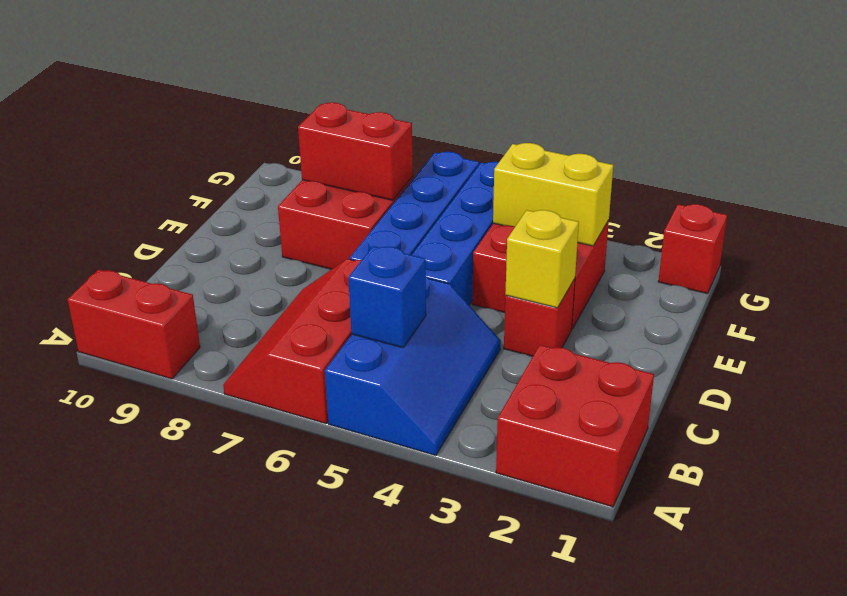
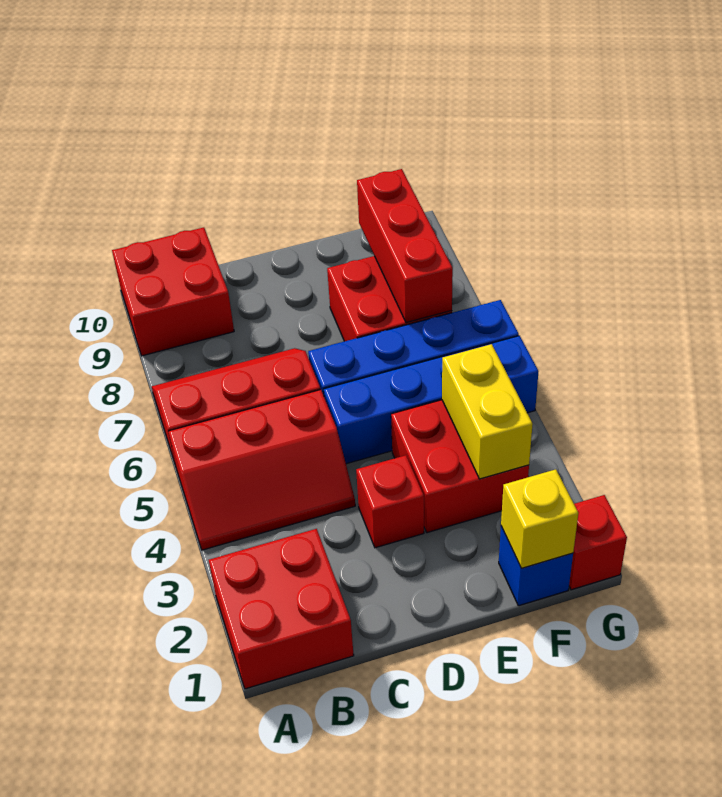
blue slope A4:C5 level 1 top 5 -> red slope A4:C5 level 1 top 5
red brick A9:A10 level 1 -> red brick A9:B10 level 1
blue brick B5 level 2 -> blue brick F1 level 1
yellow brick D3 level 2 -> yellow brick F1 level 2
red brick F7:F8 level 2 -> red brick F7:F9 level 2

